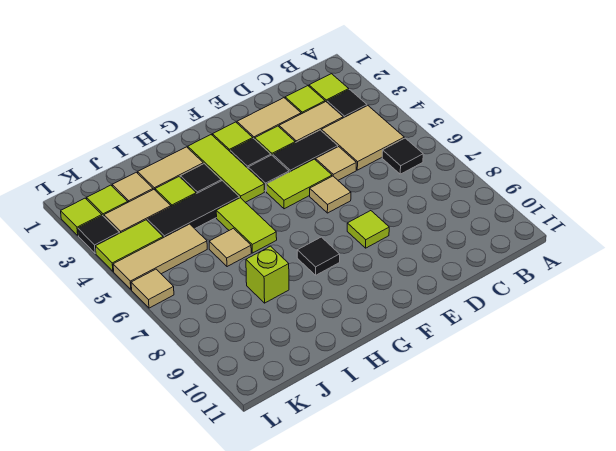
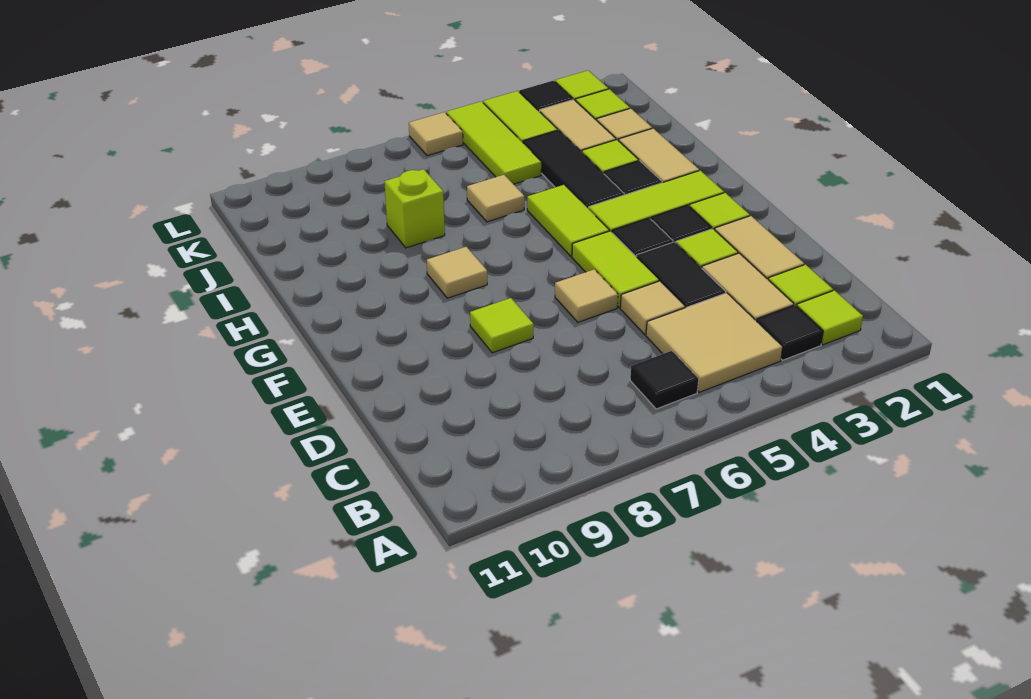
black tile G8 level 1 -> tan tile G8 level 1
lime tile H5:H6 level 1 -> lime tile G5:H5 level 1
tan tile J5:L5 level 1 -> lime tile J5:L5 level 1

